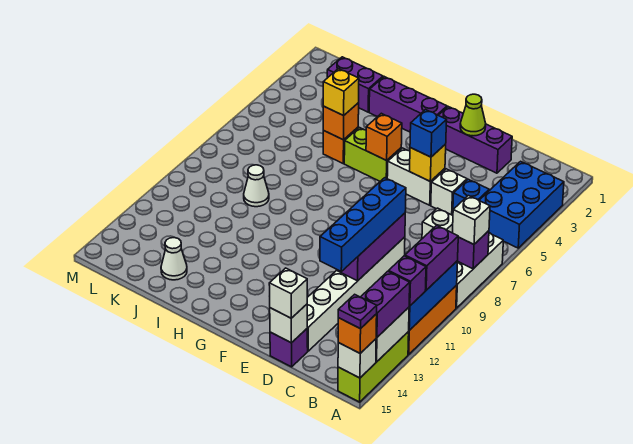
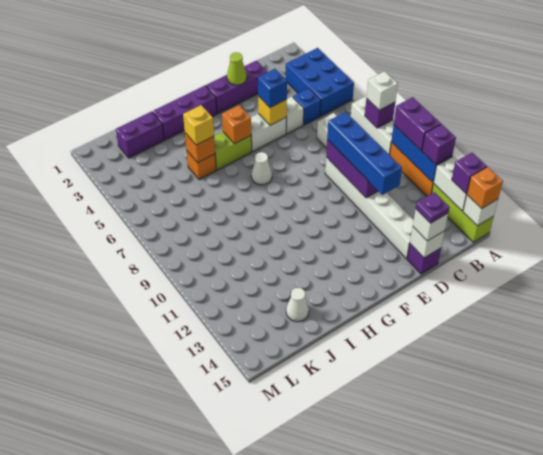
purple brick A13:A14 level 3 -> purple brick A14 level 3
purple plate A15 level 4 -> purple plate D15 level 4
white cone J9 level 1 -> white cone G7 level 1

